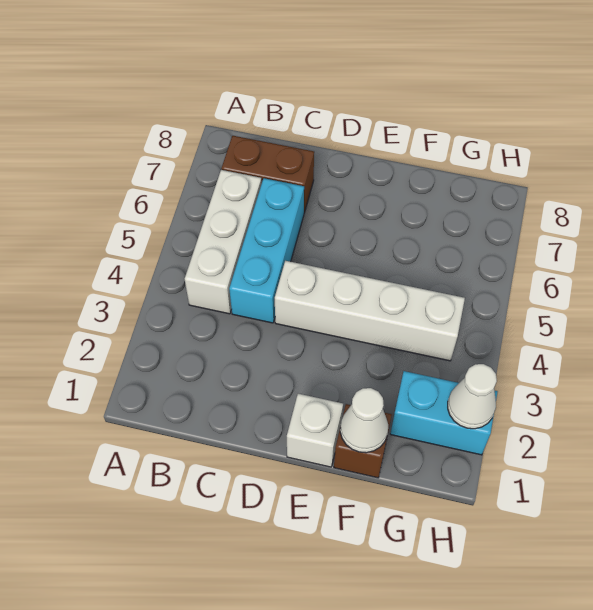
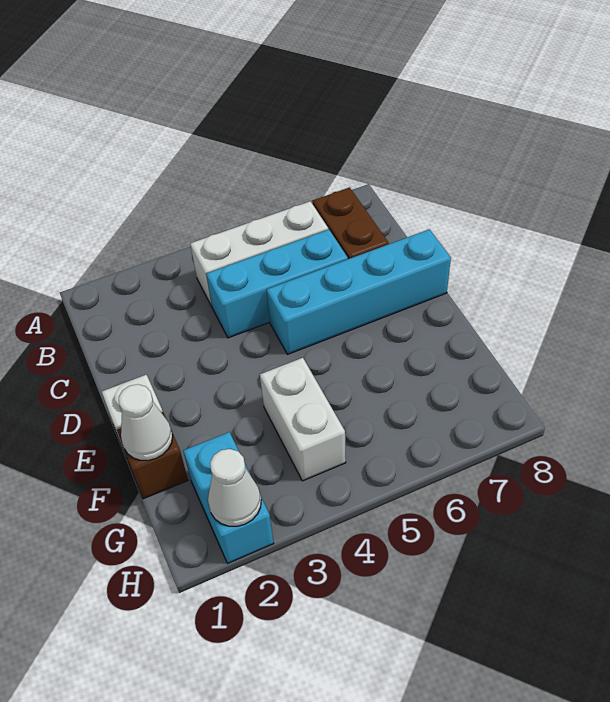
white brick D4:G4 level 1 -> white brick F4:G4 level 1
none -> cyan brick D5:D8 level 1

